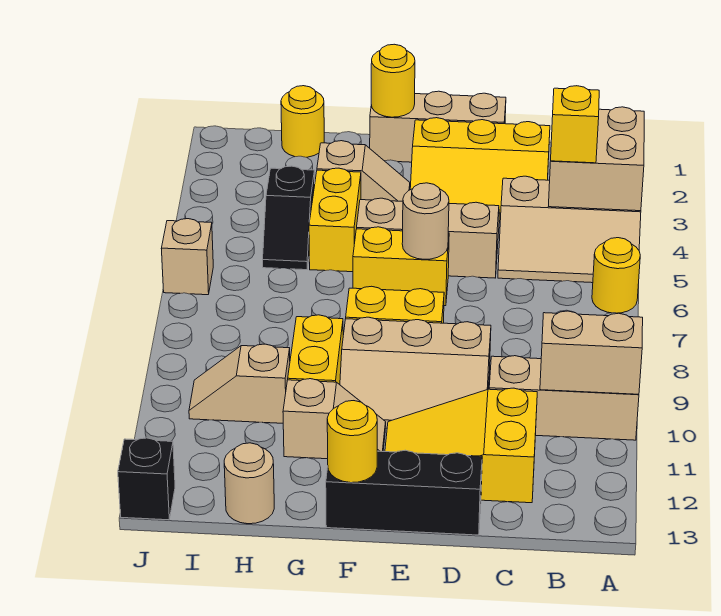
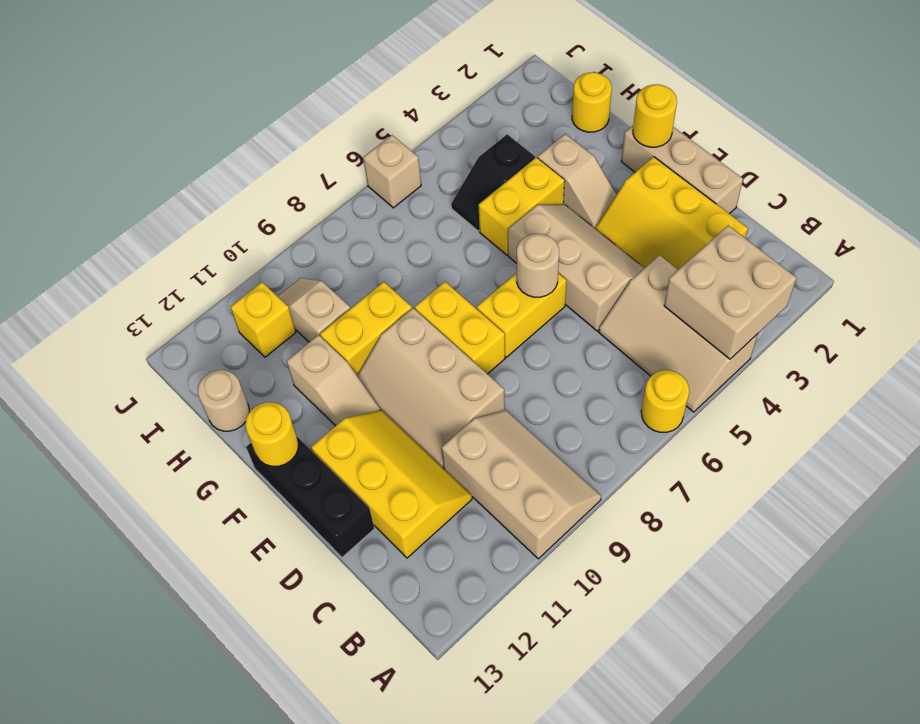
tan brick A10:B10 level 2 -> none
yellow brick B4 level 3 -> yellow brick I11 level 1
yellow slope C11:E12 level 1 top C -> yellow slope C11:E12 level 1 top 12
yellow brick E6:F6 level 1 -> yellow brick E6:E7 level 1
black brick J13 level 1 -> none

